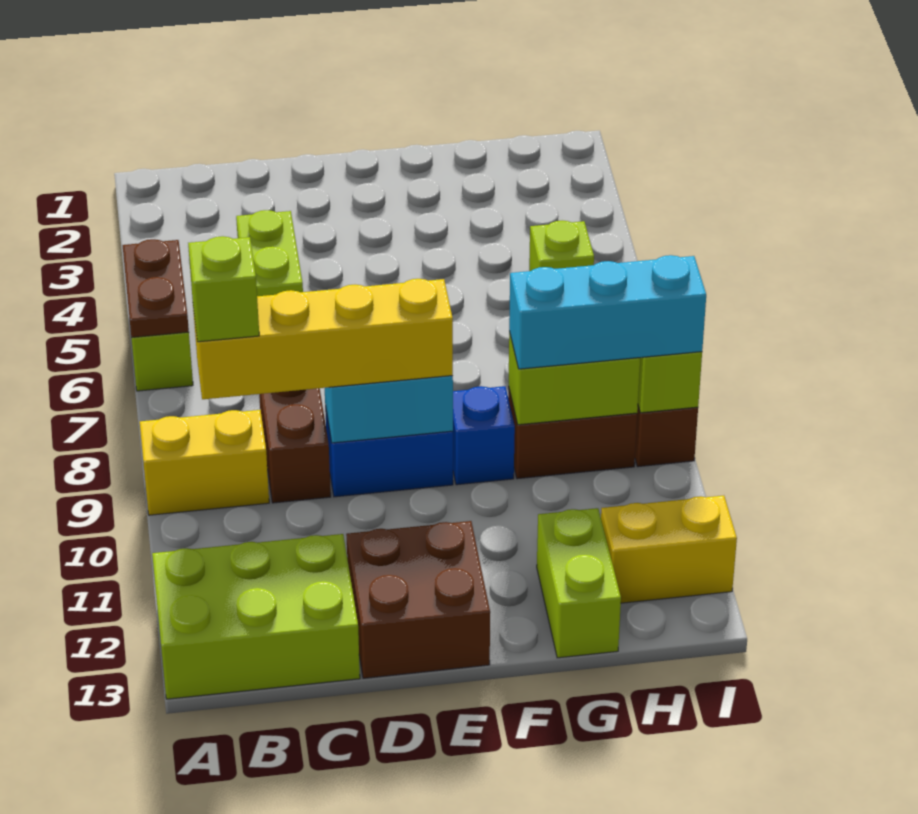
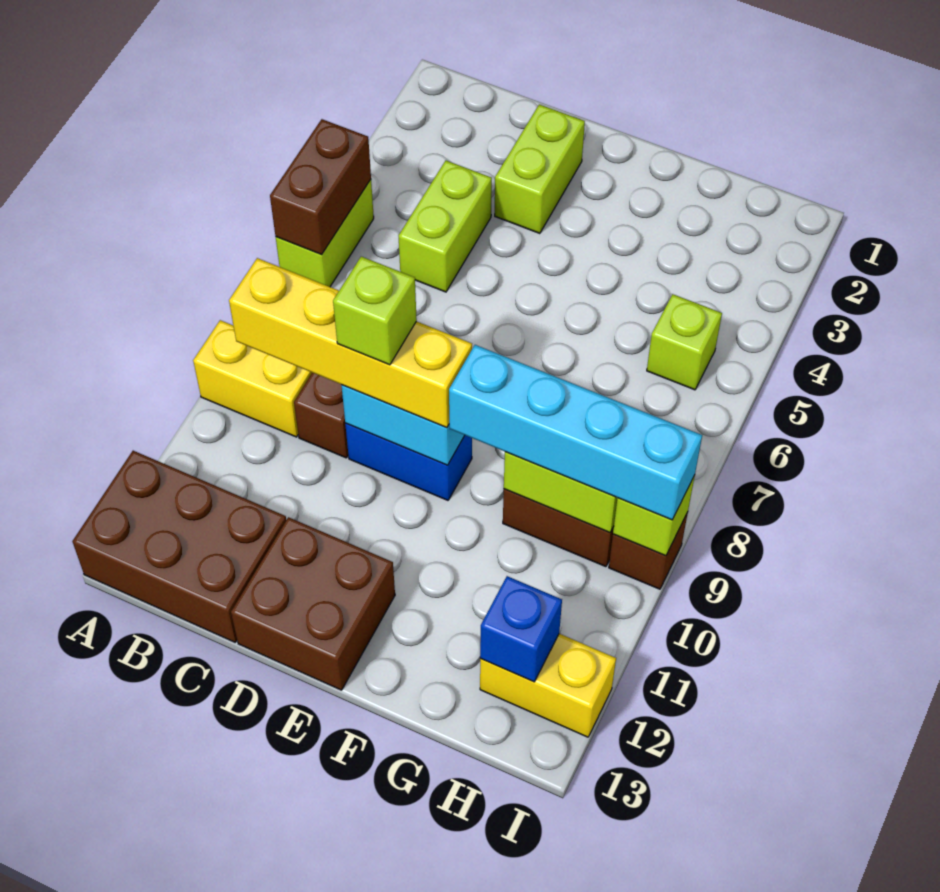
brown plate A5:A6 level 2 -> brown brick A5:A6 level 2
lime brick A12:C13 level 1 -> brown brick A12:C13 level 1
lime brick B9 level 4 -> lime brick D9 level 4
blue brick F9 level 1 -> blue brick H12 level 2
cyan brick G9:I9 level 3 -> cyan brick F9:I9 level 3
lime brick G12:G13 level 1 -> lime brick D2:D3 level 1

